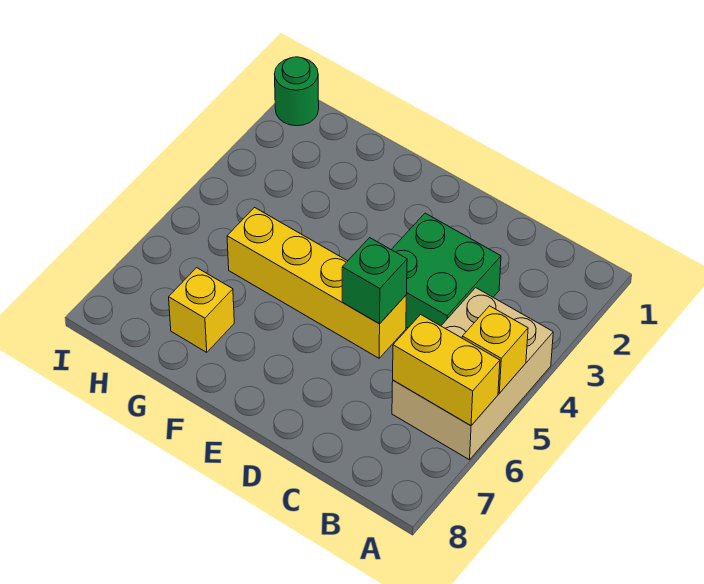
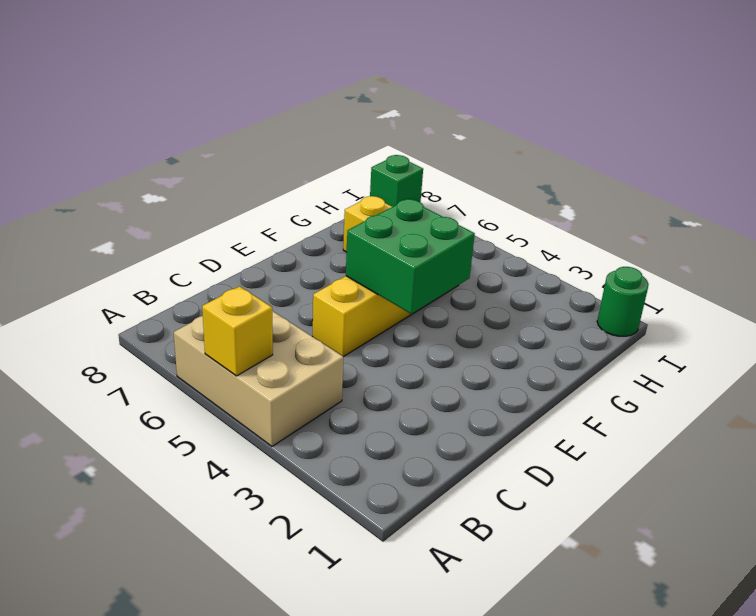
yellow brick A6:B6 level 2 -> none
green brick C3:D4 level 1 -> green brick E4:F5 level 2
green brick D5 level 2 -> green brick I8 level 1

